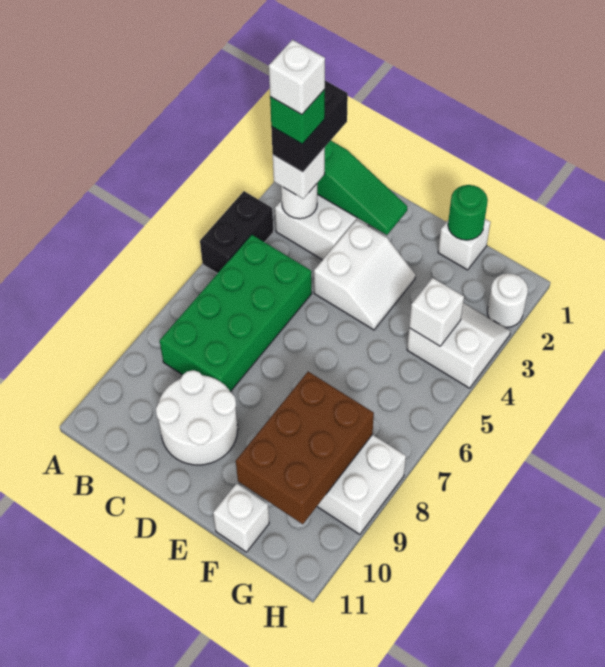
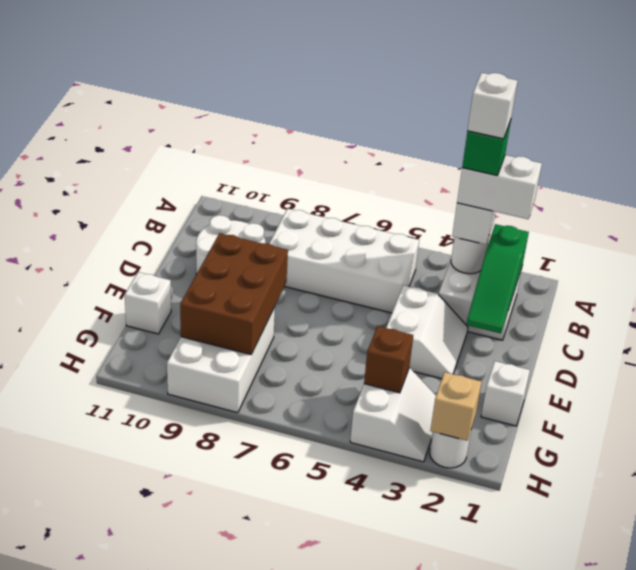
black brick A4:A5 level 1 -> none
black brick B2:B3 level 4 -> white brick B2:B3 level 4
green brick B5:C8 level 1 -> white brick B5:C8 level 1
white slope D3:E4 level 1 top D -> white slope D3:E4 level 1 top 4
green round brick F1 level 2 -> none
brown brick F8:G10 level 2 -> brown brick E8:G9 level 2
white brick G4 level 2 -> brown brick G4 level 2
none -> tan brick H2 level 2

